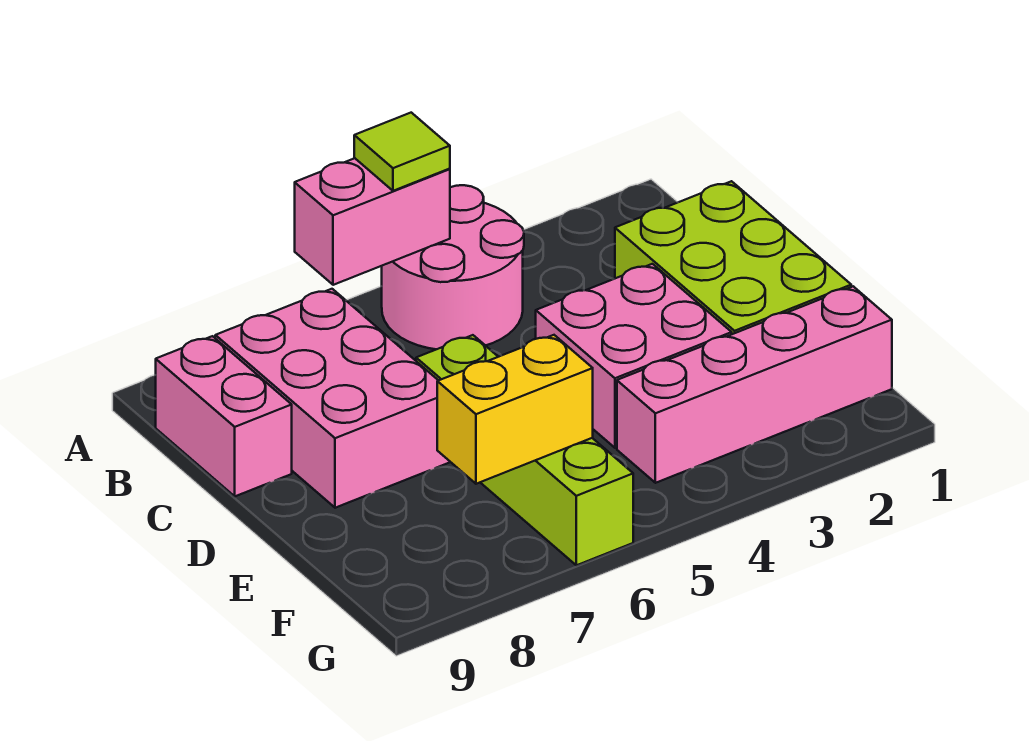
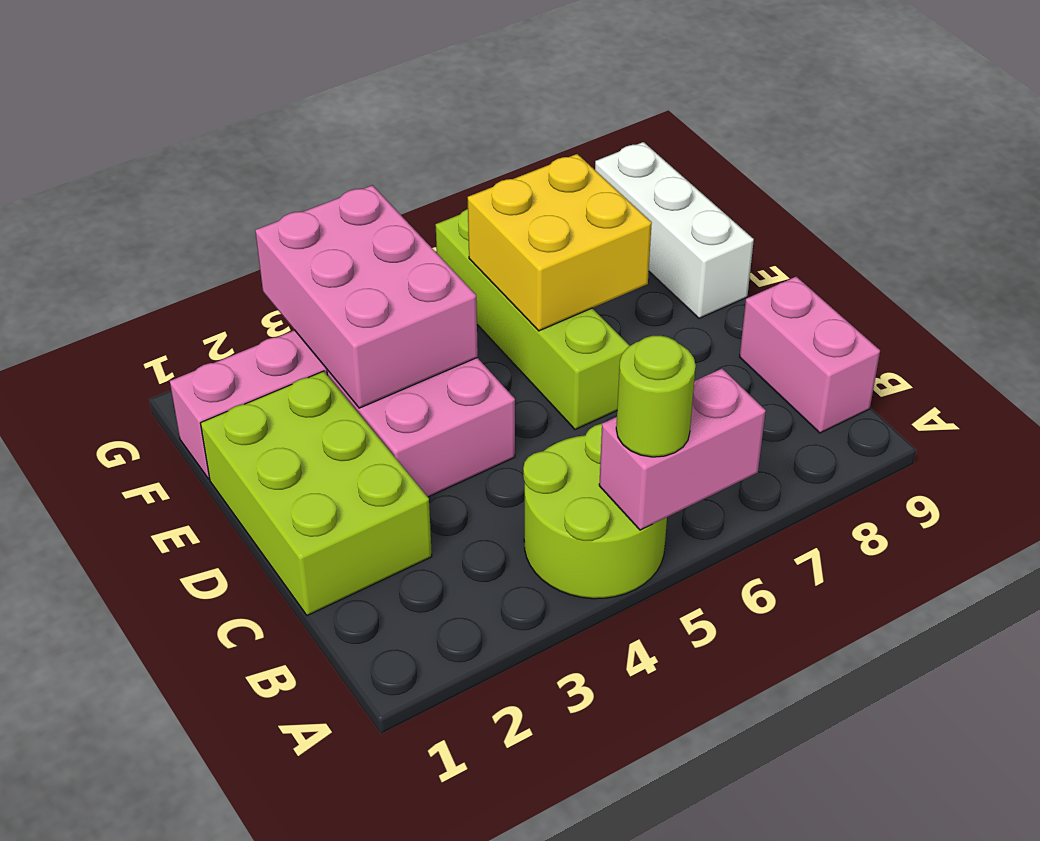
pink round brick A4:B5 level 1 -> lime round brick A4:B5 level 1
lime tile A5 level 3 -> lime round brick A5 level 3
pink brick B7:D8 level 1 -> pink brick E3:G4 level 2
none -> white brick E9:G9 level 1
yellow brick F6:F7 level 2 -> yellow brick E6:F7 level 2

